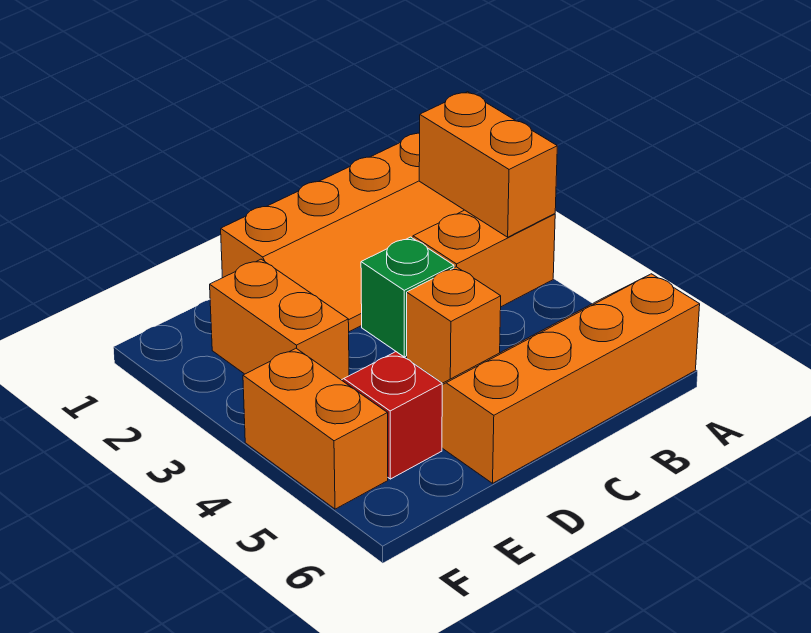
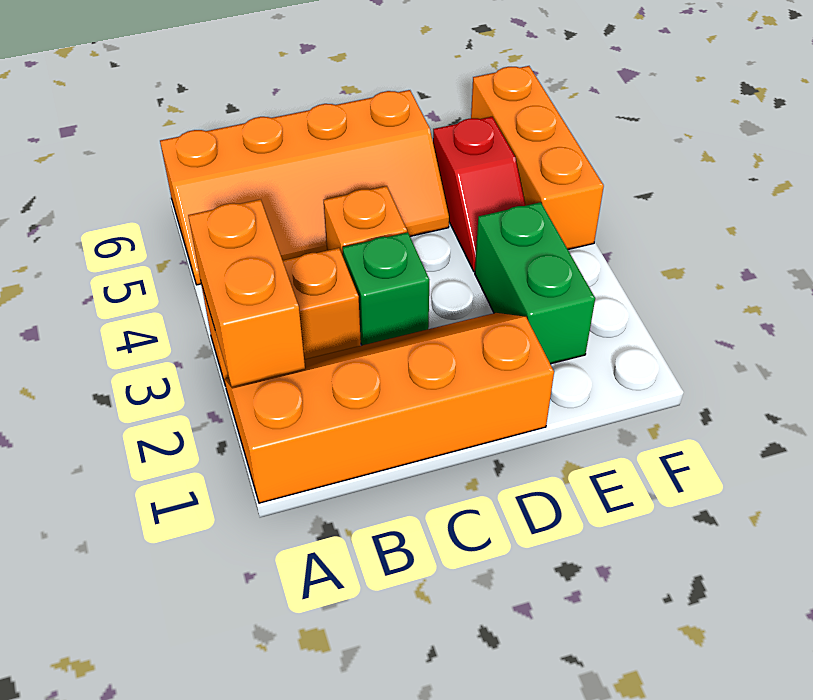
orange brick E2:E3 level 1 -> green brick E2:E3 level 1
orange brick F4:F5 level 1 -> orange brick F4:F6 level 1

